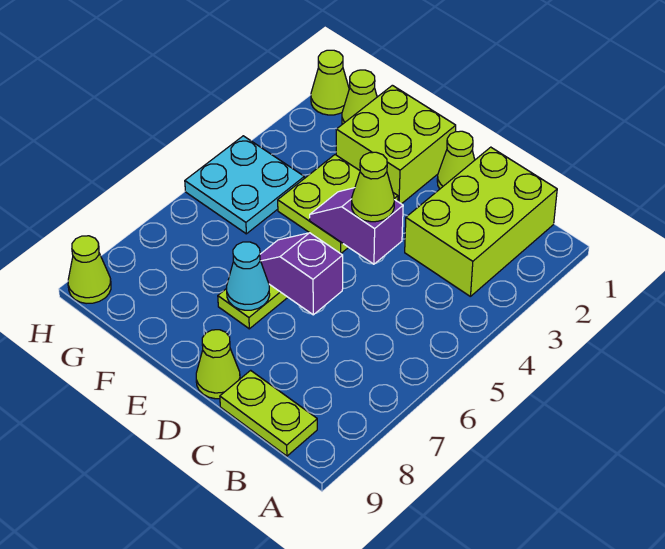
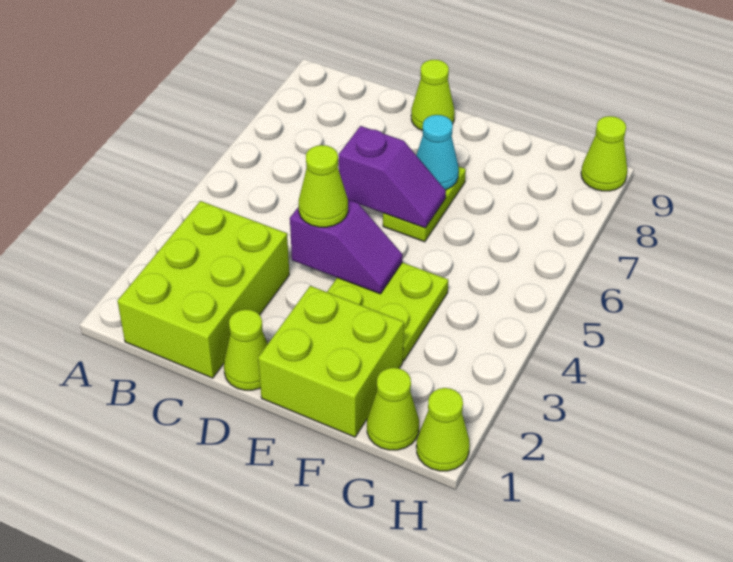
lime plate B9:C9 level 1 -> none
cyan plate G4:H5 level 1 -> none

